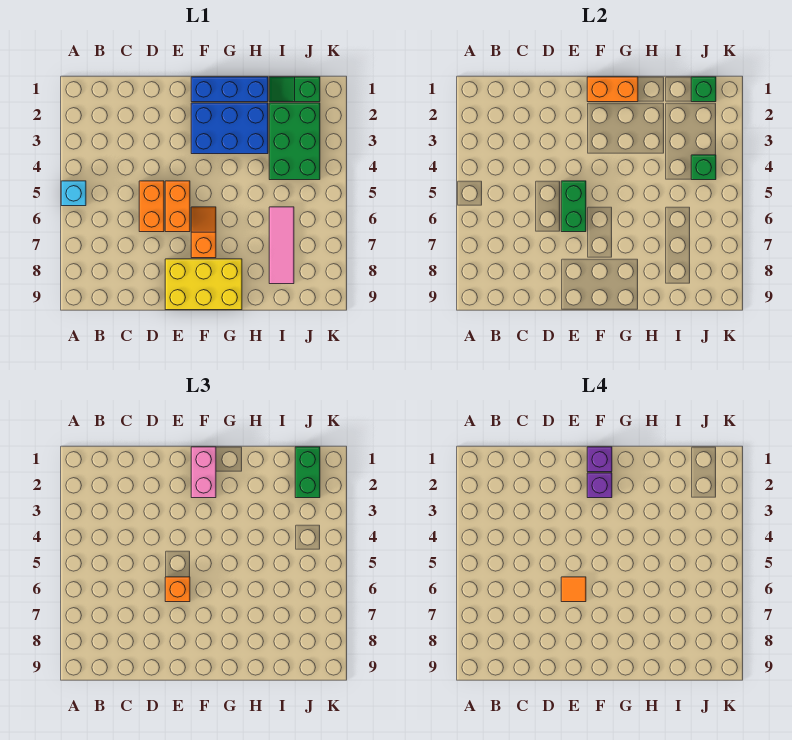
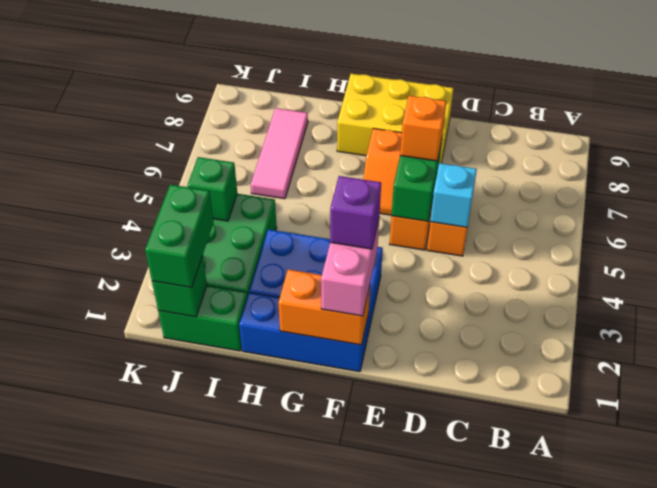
cyan brick A5 level 1 -> cyan brick D5 level 2
orange tile E6 level 4 -> none
purple brick F1 level 4 -> none
green slope I1:J1 level 1 top J -> green brick I1:J1 level 1

